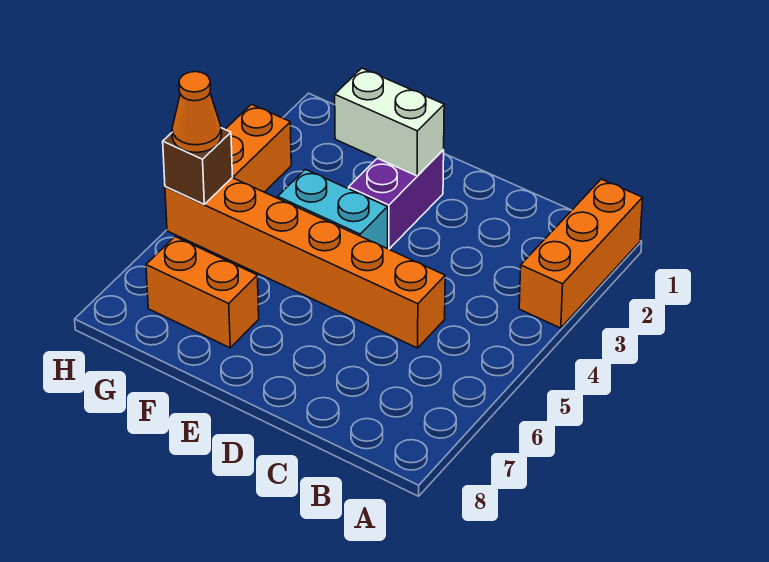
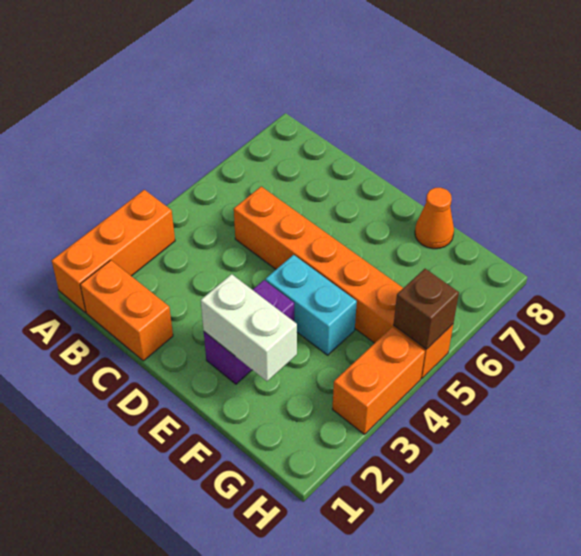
orange brick F7:G7 level 1 -> orange brick B1:C1 level 1
orange cone H5 level 3 -> orange cone F8 level 1

